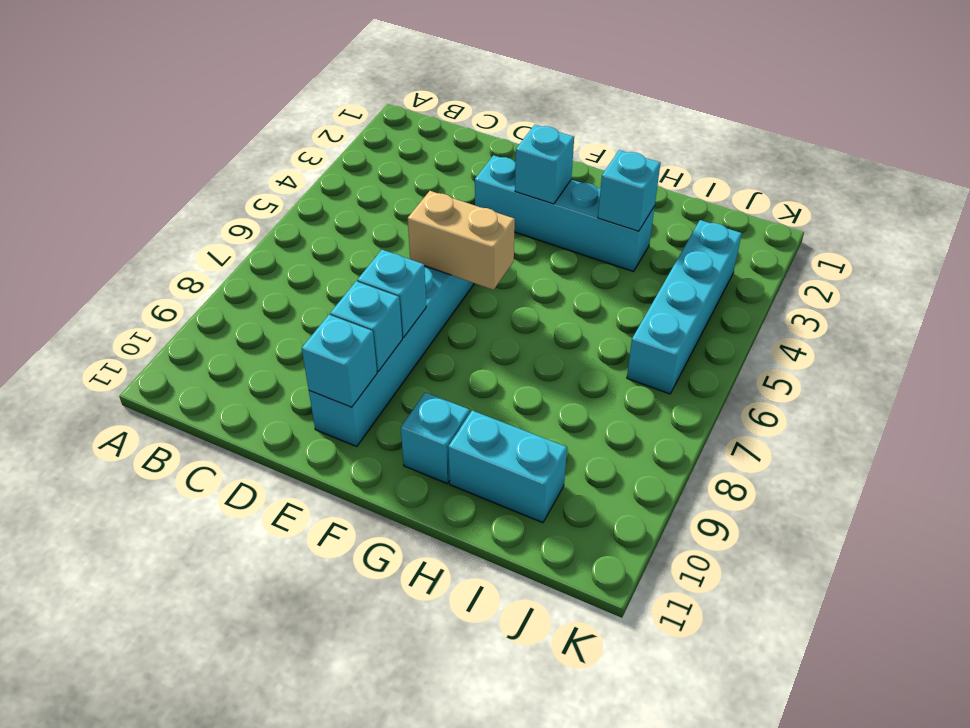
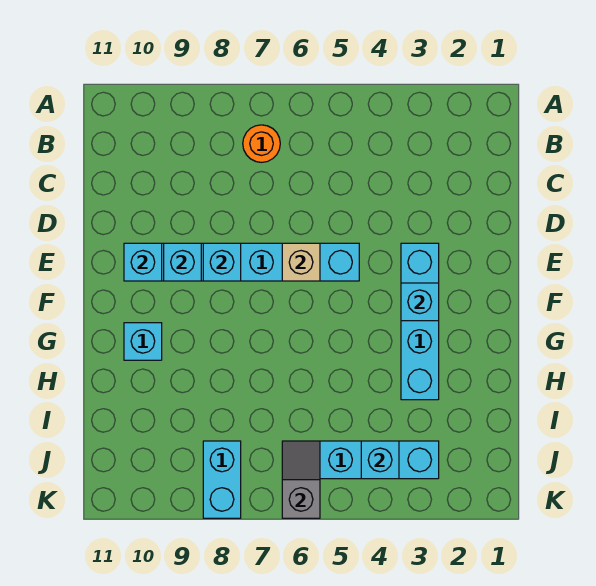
none -> orange round brick B7 level 1
tan brick E6:F6 level 2 -> tan brick E6 level 2
cyan brick H3 level 2 -> cyan brick J4 level 2
cyan brick H10:I10 level 1 -> cyan brick J8:K8 level 1
none -> grey slope J6:K6 level 2 top K

